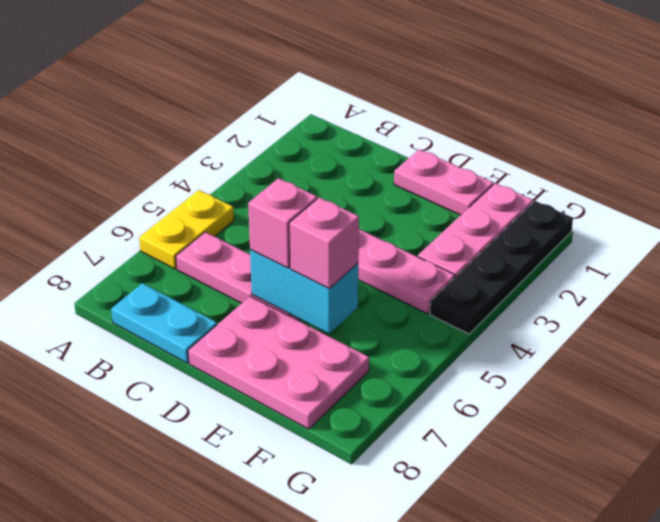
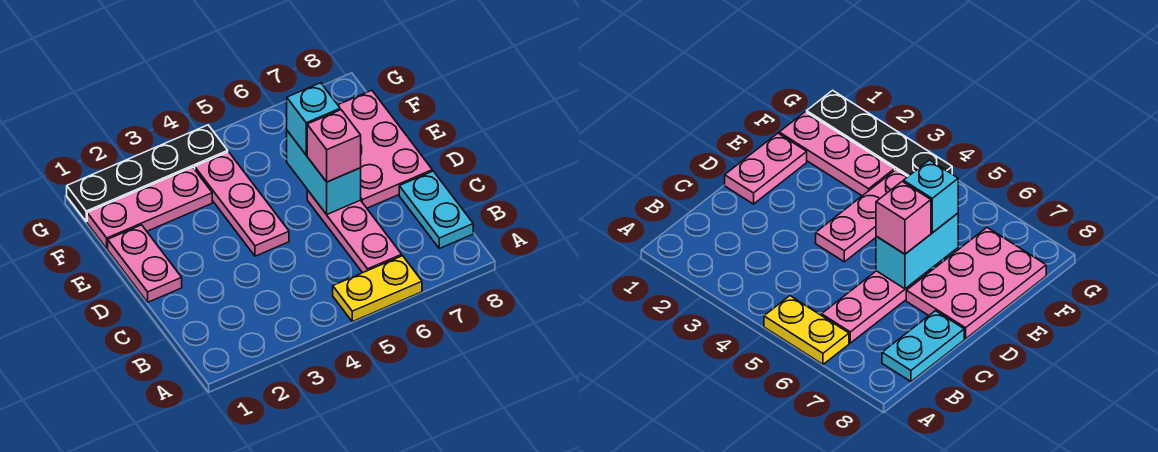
pink brick E6 level 3 -> cyan brick E6 level 3

